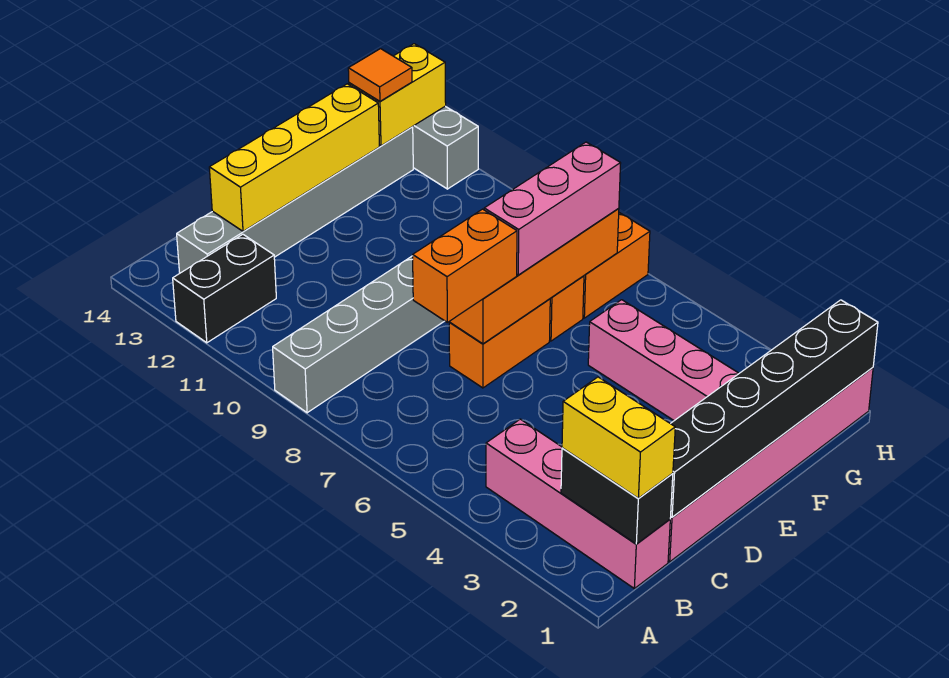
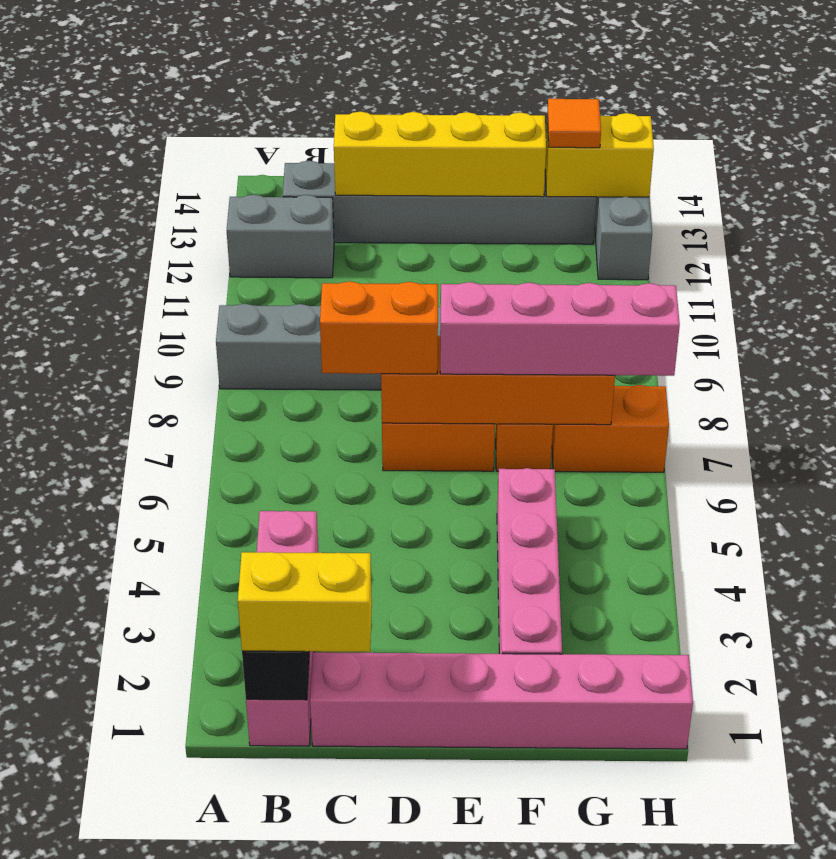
black brick A12:B12 level 1 -> grey brick A12:B12 level 1
yellow brick B1:B2 level 3 -> yellow brick B1:C1 level 3
black brick C1:H1 level 2 -> none
pink brick E7:G7 level 3 -> pink brick E7:H7 level 3

